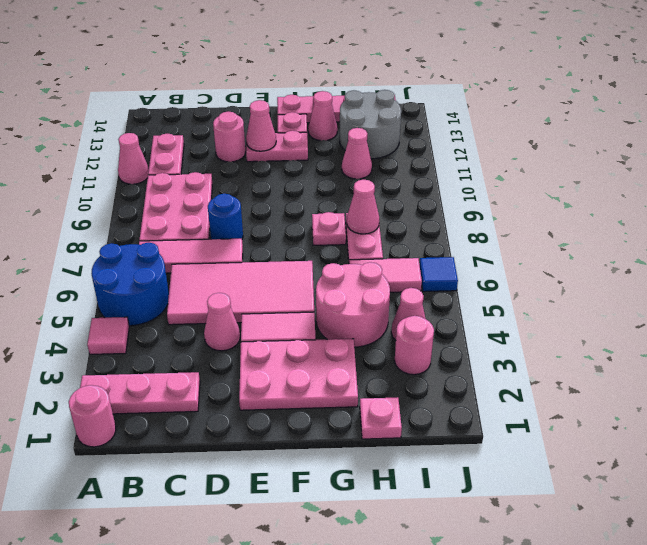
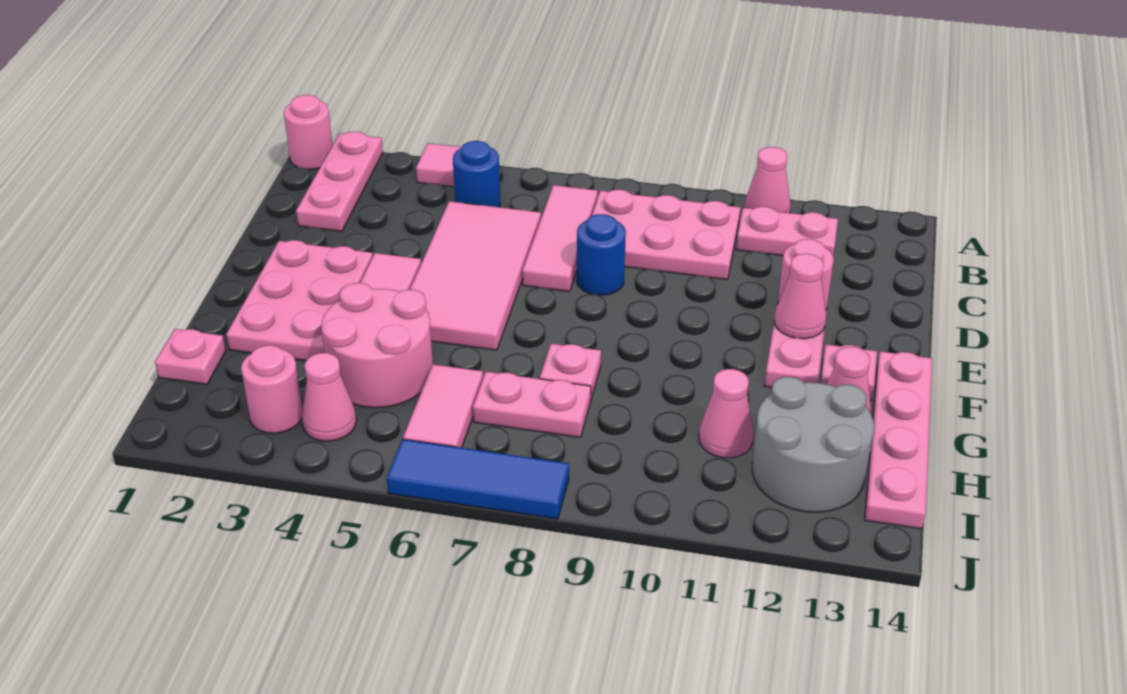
blue round brick A5:B6 level 1 -> blue round brick B5 level 1
pink cone D4 level 1 -> none
pink cone H8 level 2 -> none
blue tile J6 level 1 -> blue tile J6:J8 level 1

